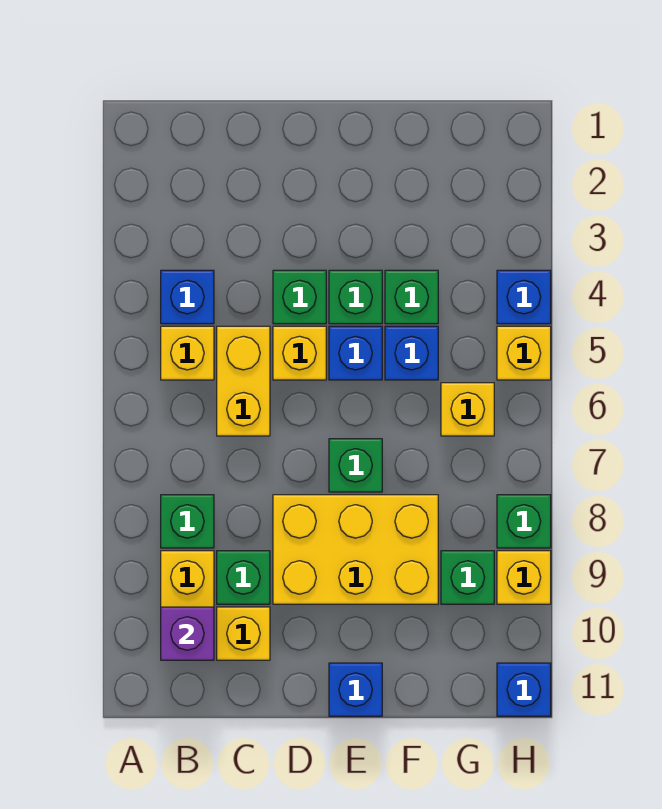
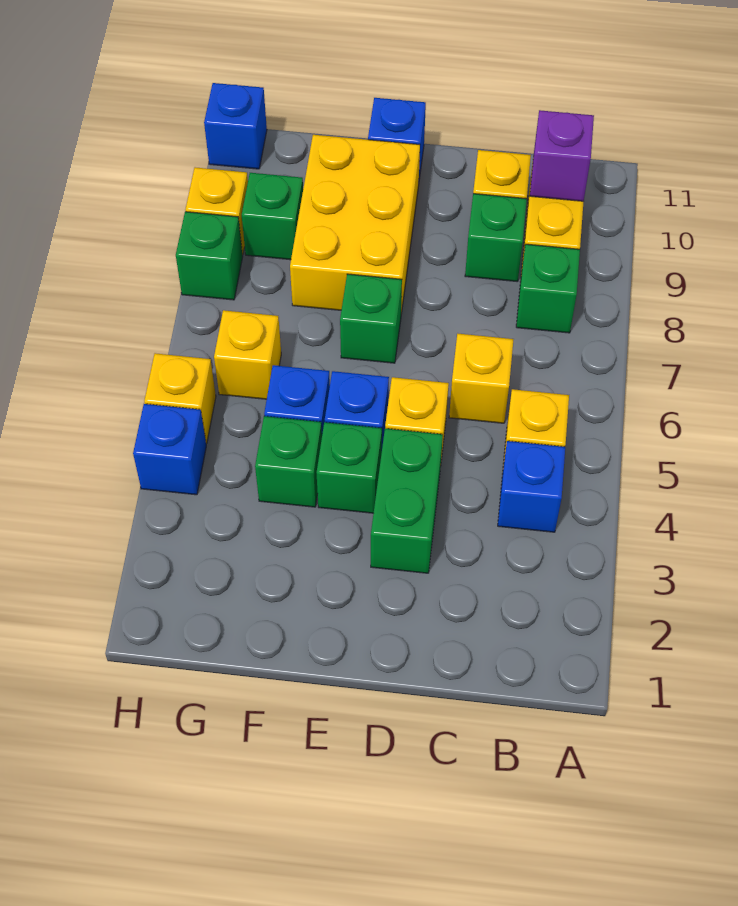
yellow brick C5:C6 level 1 -> yellow brick C6 level 1
green brick D4 level 1 -> green brick D3:D4 level 1
yellow brick D8:F9 level 1 -> yellow brick E8:F10 level 1

